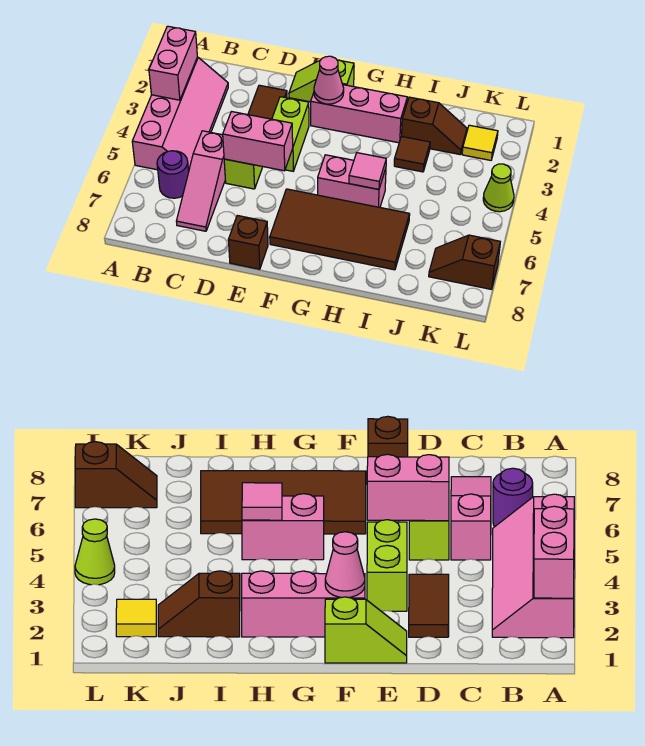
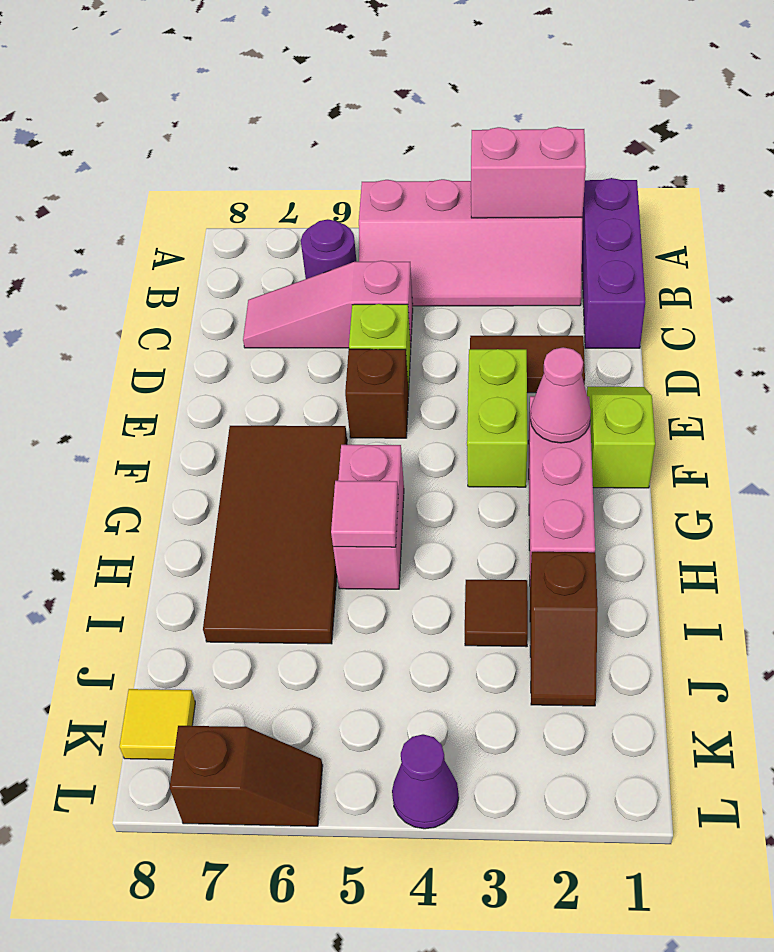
none -> purple brick A1:C1 level 1
pink brick D5:E5 level 2 -> none
lime brick E3:E4 level 1 -> lime brick E3:F3 level 1
brown brick E8 level 1 -> brown brick E5 level 1
yellow tile K2 level 1 -> yellow tile K8 level 1
brown slope K7:L7 level 1 top L -> brown slope L6:L7 level 1 top 7
lime cone L4 level 1 -> purple cone L4 level 1

